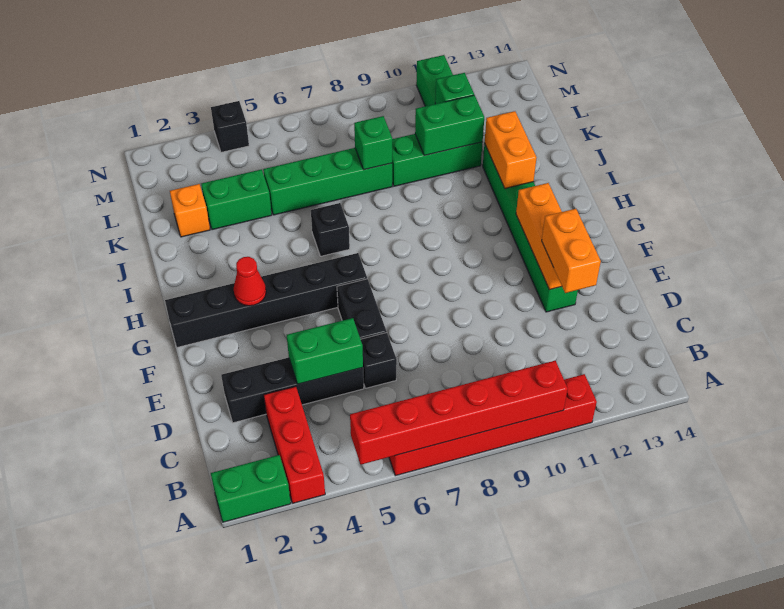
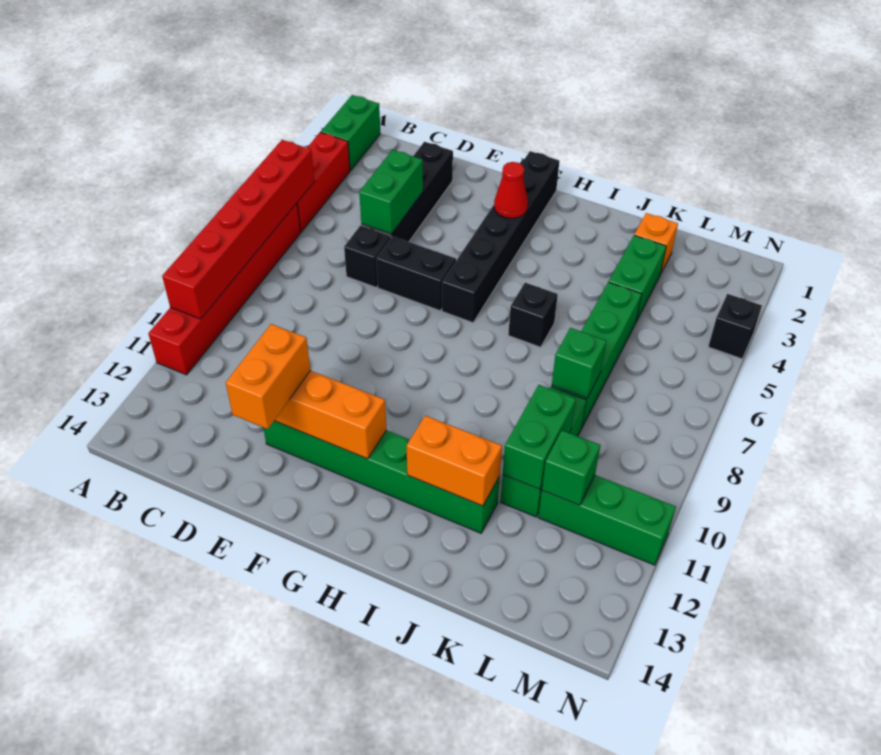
red brick A3:C3 level 1 -> red brick A3:A5 level 1
orange brick D12:E12 level 3 -> orange brick E12:E13 level 3

